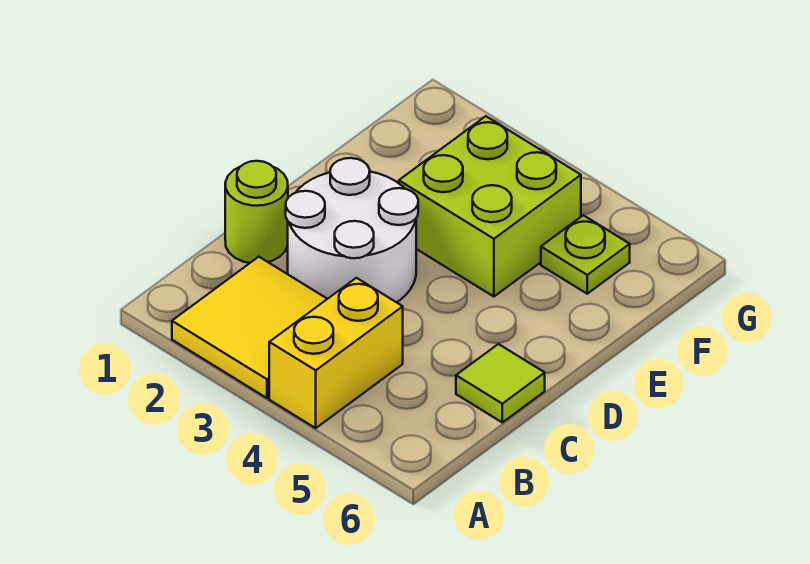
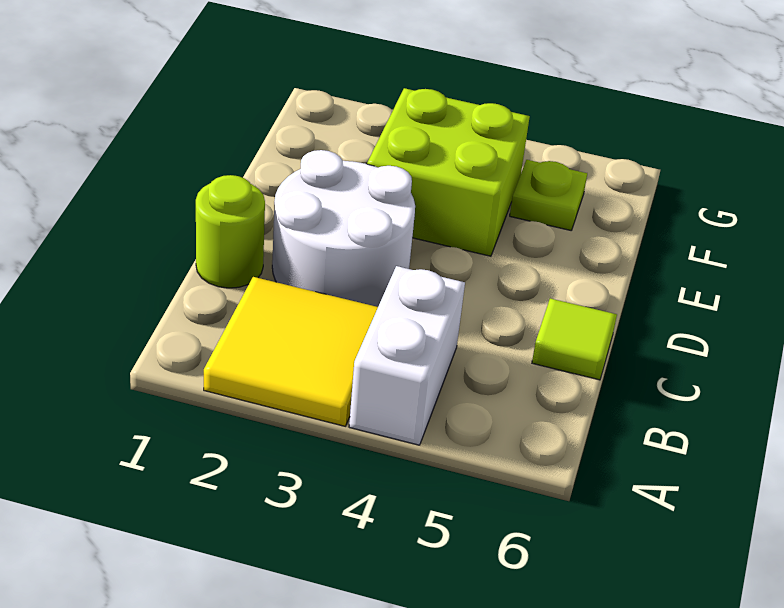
yellow brick A4:B4 level 1 -> white brick A4:B4 level 1

